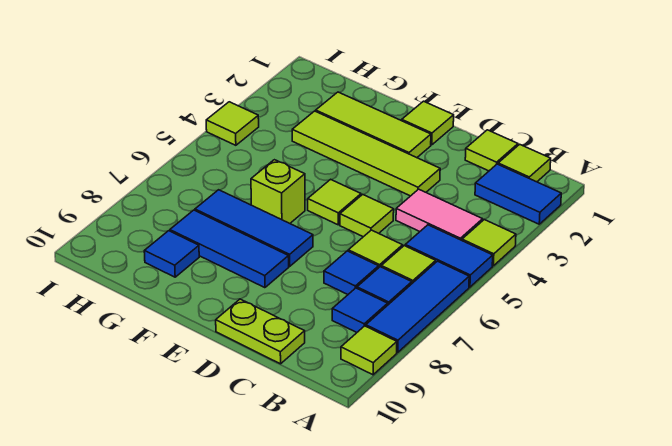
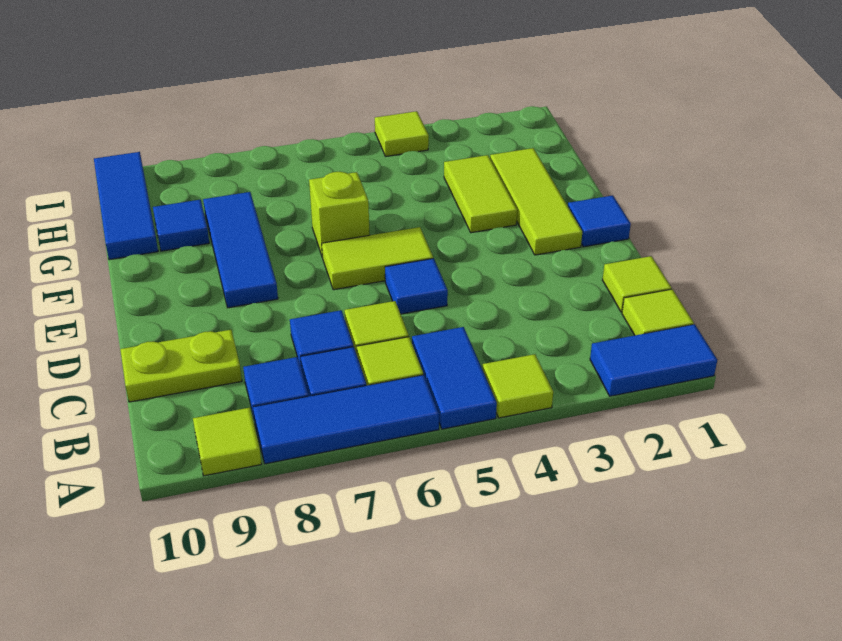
blue tile A2:B2 level 1 -> blue tile A1:A2 level 1
pink tile B4:C4 level 1 -> none
lime plate C10:D10 level 1 -> lime plate C9:C10 level 1
lime tile D3:G3 level 1 -> lime tile F3:G3 level 1
lime tile D5 level 1 -> blue tile D5 level 1
lime tile E1 level 1 -> blue tile E1 level 1
lime tile E5 level 1 -> lime tile E5:E6 level 1
blue tile E7:G7 level 1 -> blue tile G10:I10 level 1

